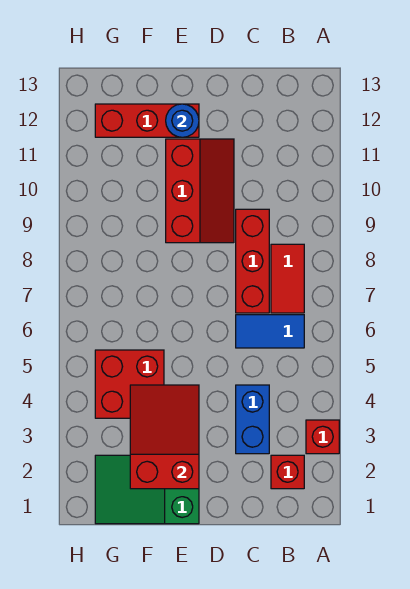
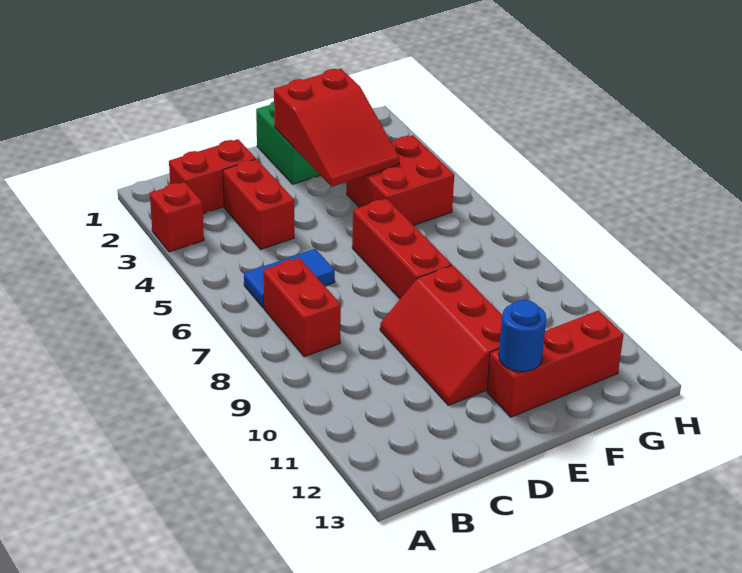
red brick B2 level 1 -> red brick B2:C2 level 1
red tile B7:B8 level 1 -> red brick B7:B8 level 1
blue brick C3:C4 level 1 -> red brick C3:C4 level 1
red brick C7:C9 level 1 -> red brick E6:E8 level 1

